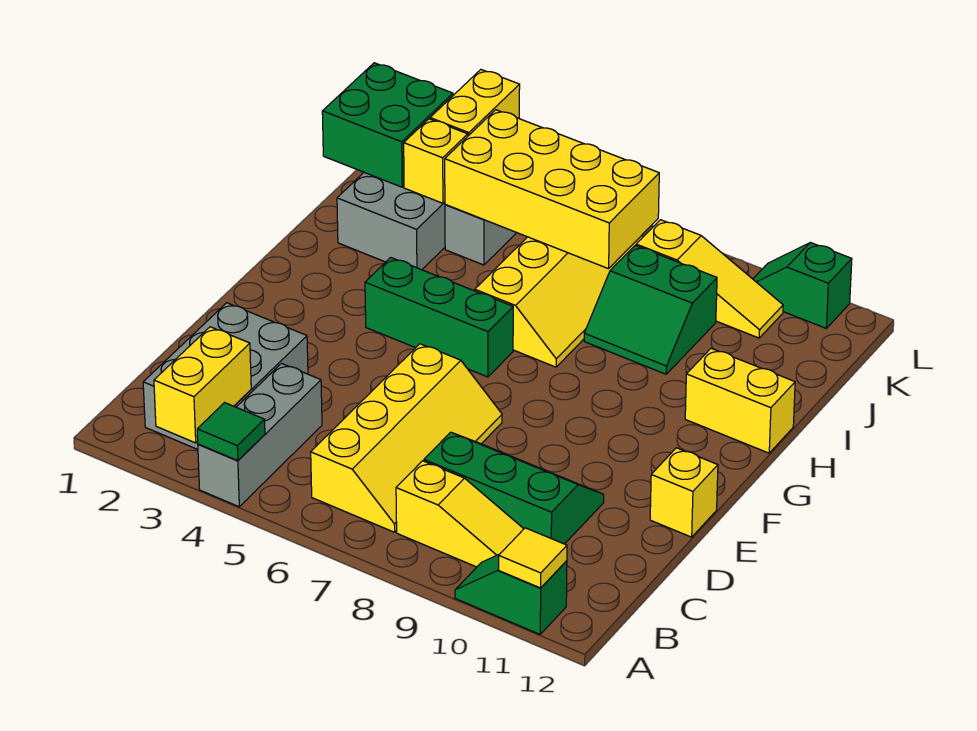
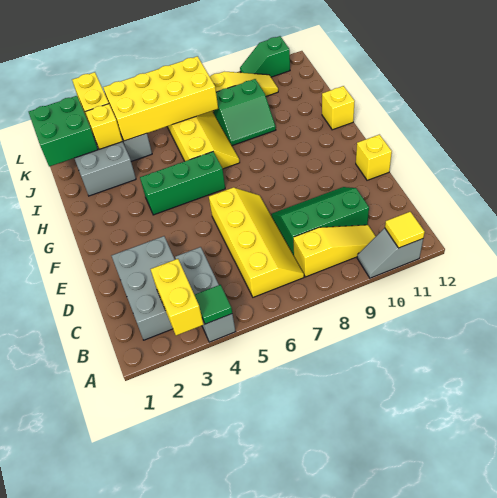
green slope A10:A11 level 1 top 11 -> grey slope A10:A11 level 1 top 11
yellow brick H11:H12 level 1 -> yellow brick H12 level 1

